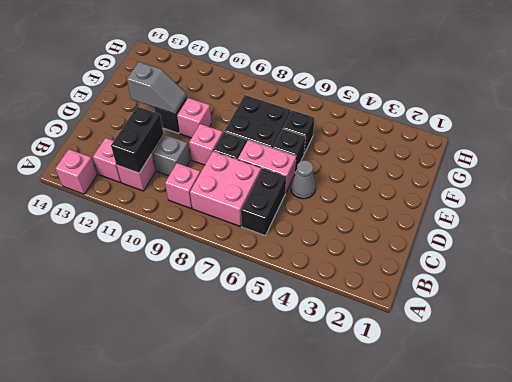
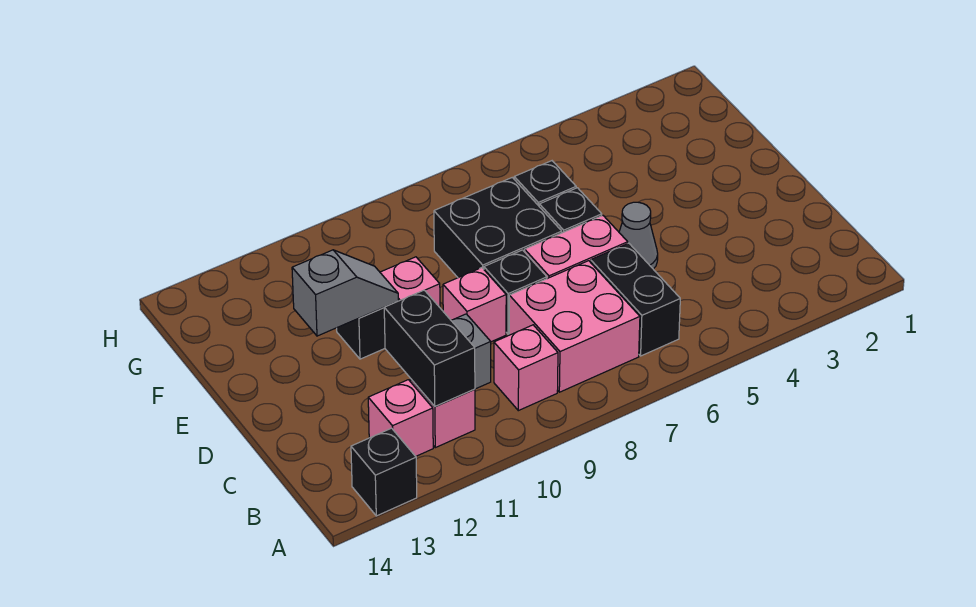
pink brick A13 level 1 -> black brick A13 level 1

